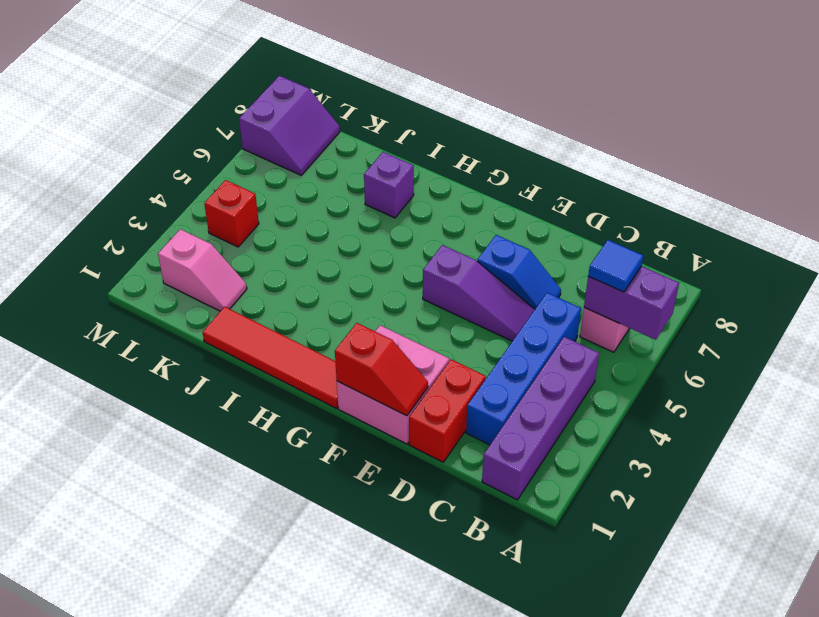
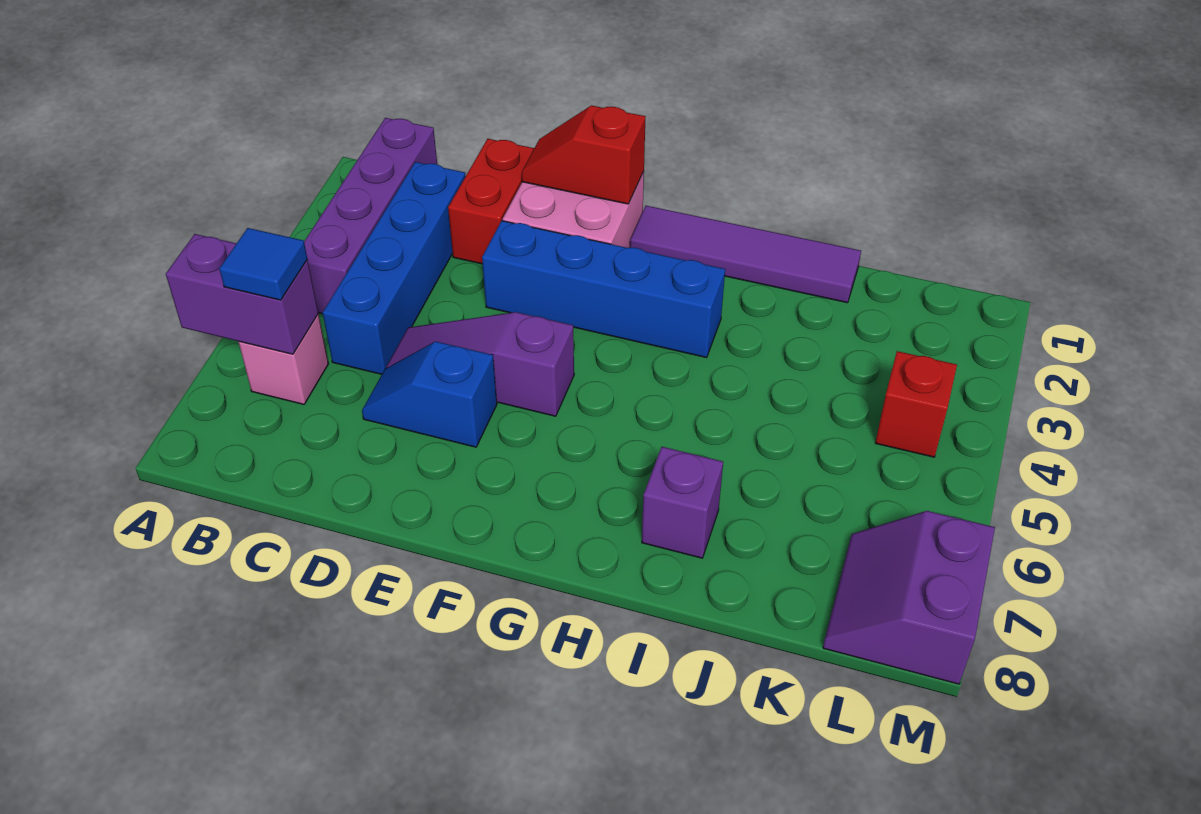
none -> blue brick E3:H3 level 1
red tile G1:J1 level 1 -> purple tile G1:J1 level 1
pink slope K2:L2 level 1 top L -> none

